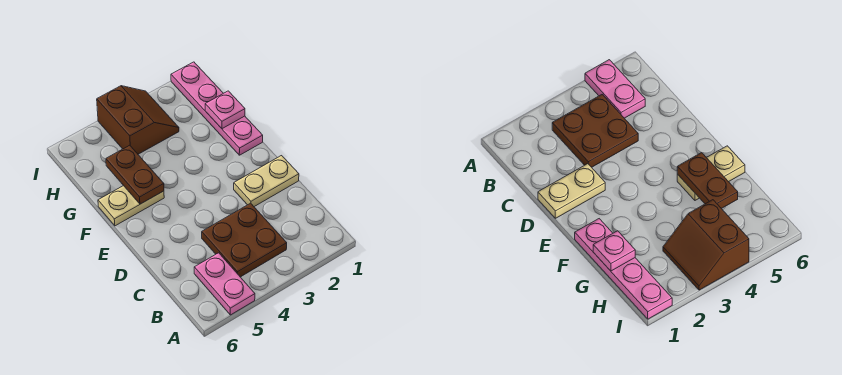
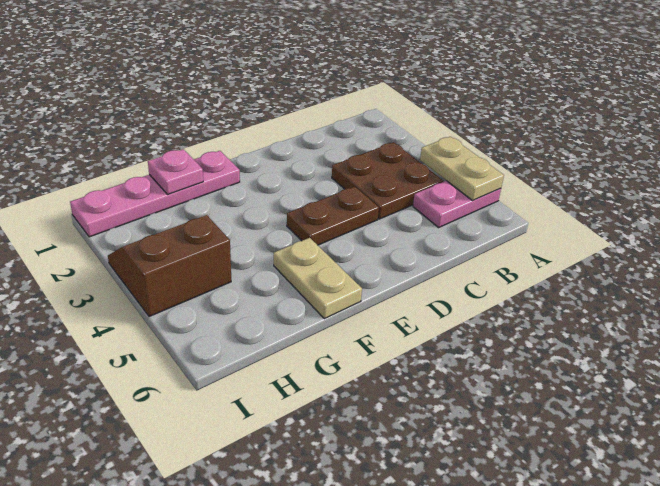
tan plate D1:D2 level 1 -> tan plate A4:A5 level 2
brown plate F5:G5 level 2 -> brown plate D4:E4 level 1

